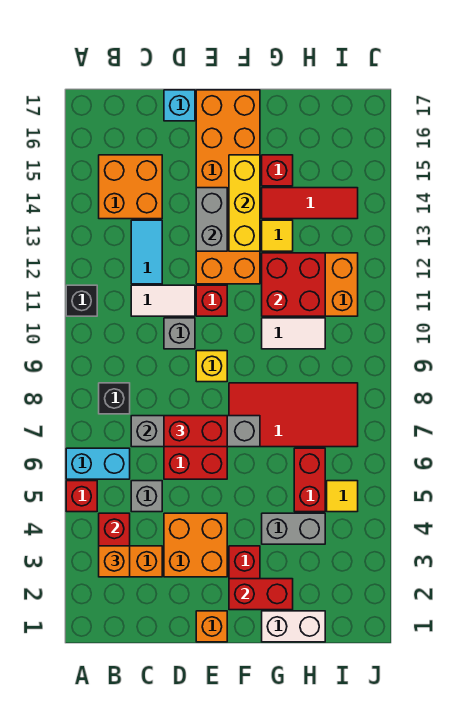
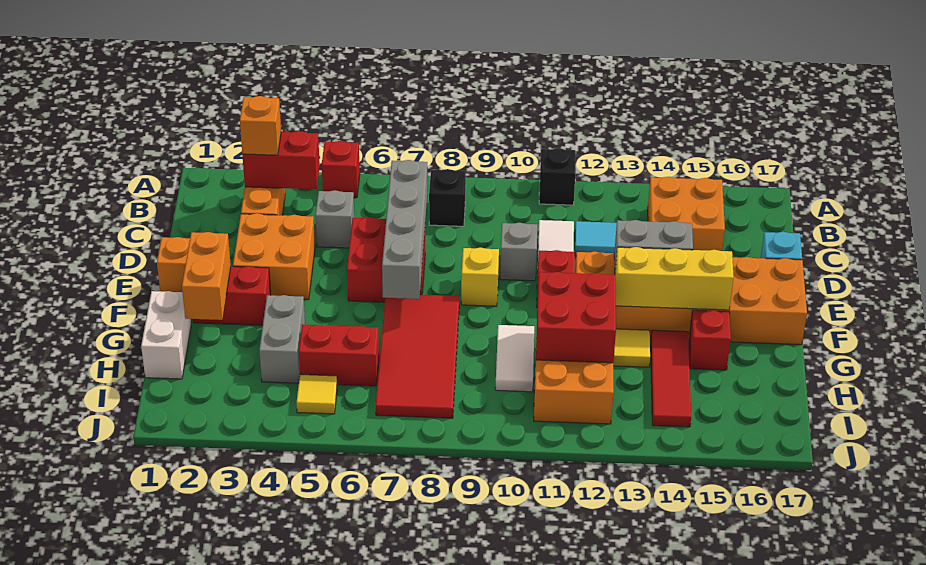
cyan brick A6:B6 level 1 -> none
red brick D7:E7 level 3 -> none
red brick F2:G2 level 2 -> orange brick F2:G2 level 2

